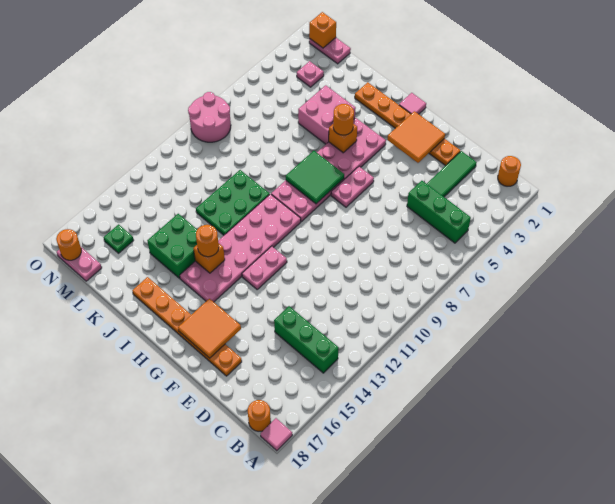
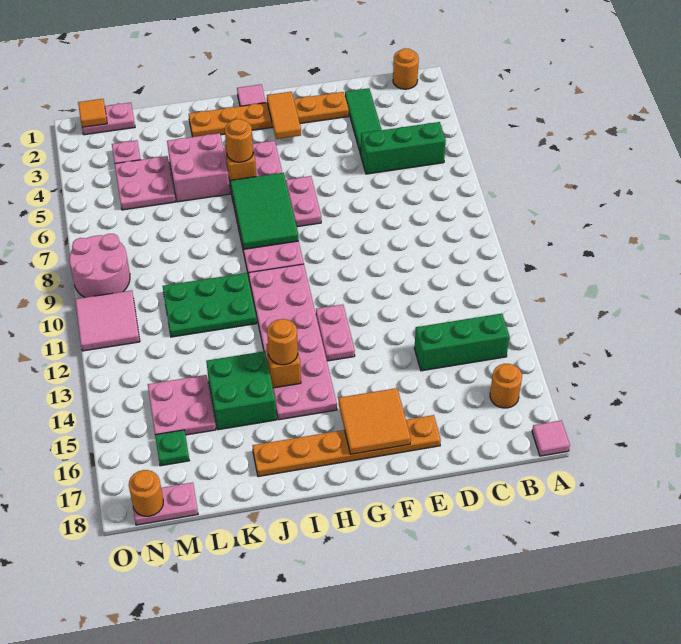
orange round brick B18 level 1 -> orange round brick B16 level 1
orange tile F2:G3 level 2 -> orange tile G2:G3 level 2
green tile H7:I8 level 2 -> green tile H6:I8 level 2
green plate J10:K12 level 1 -> green plate J10:L11 level 1
none -> pink plate L4:M5 level 1
none -> pink plate L14:M15 level 1
orange brick N1 level 2 -> orange tile N1 level 2
none -> pink tile N10:O11 level 1

